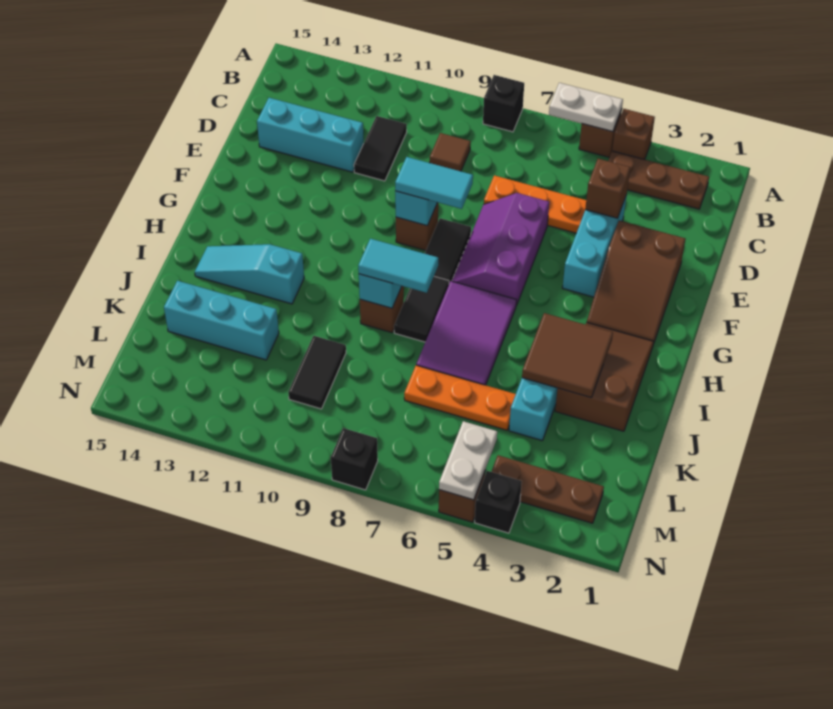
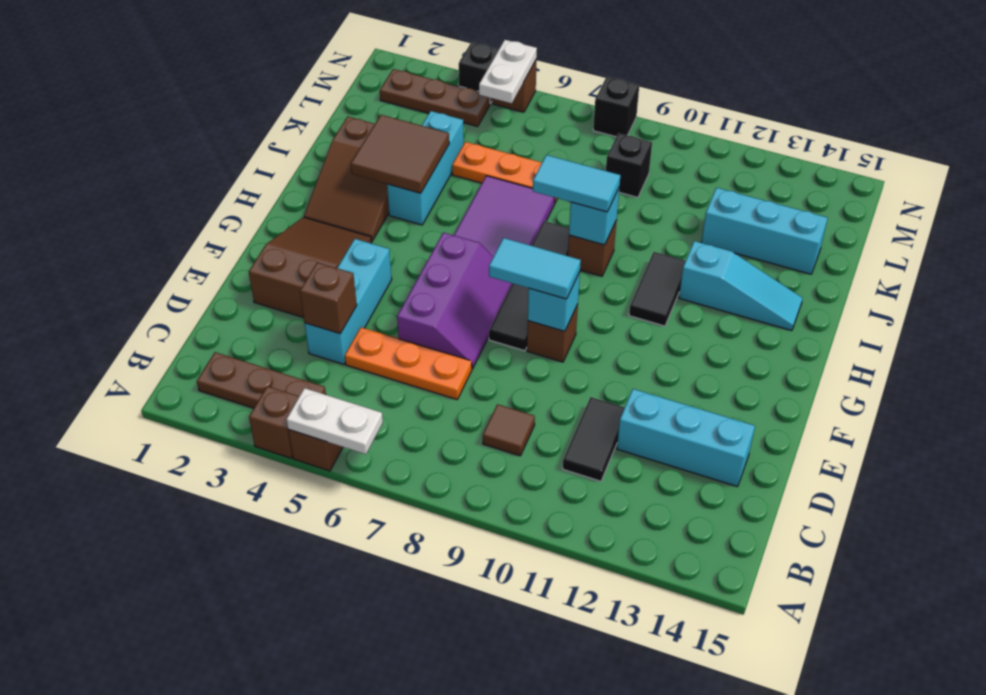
black brick A8 level 1 -> black brick L9 level 1
black tile K10:L10 level 1 -> black tile H11:I11 level 1

